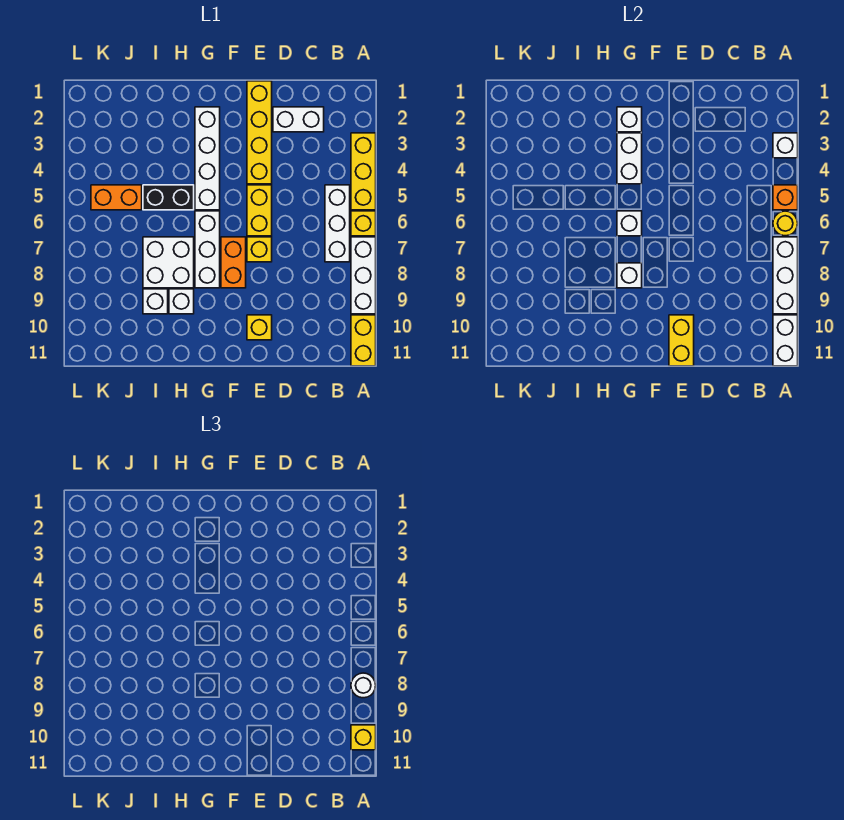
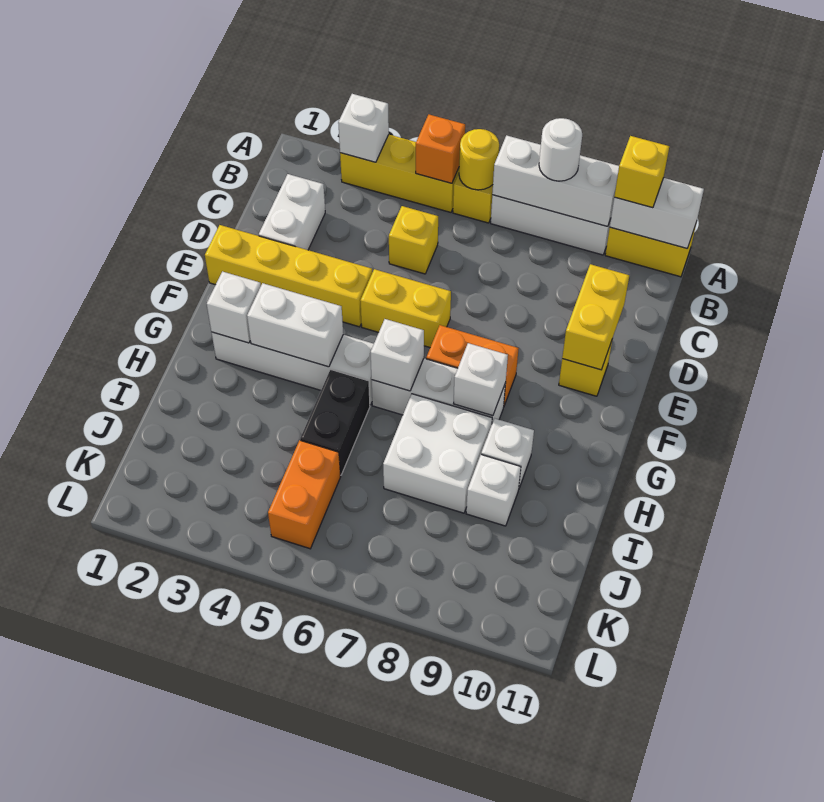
white brick B5:B7 level 1 -> none
yellow brick E7 level 1 -> yellow brick C5 level 1
yellow brick E10:E11 level 2 -> yellow brick D10:E10 level 2

